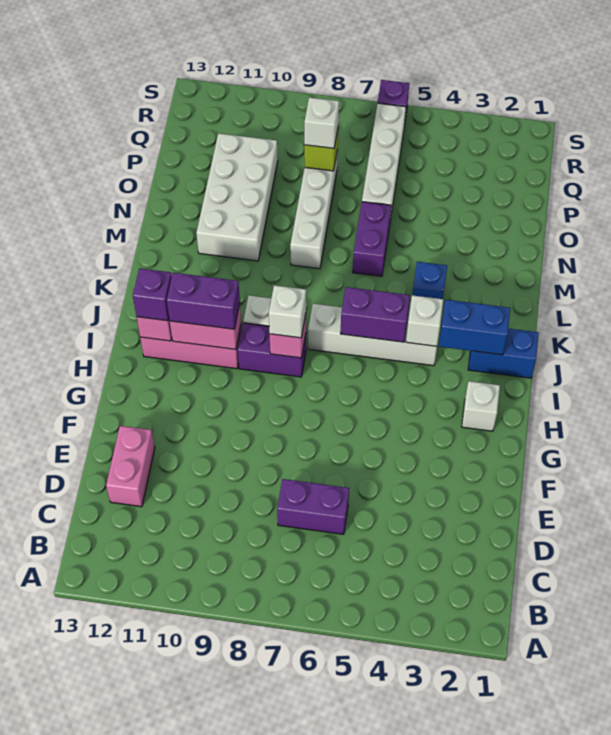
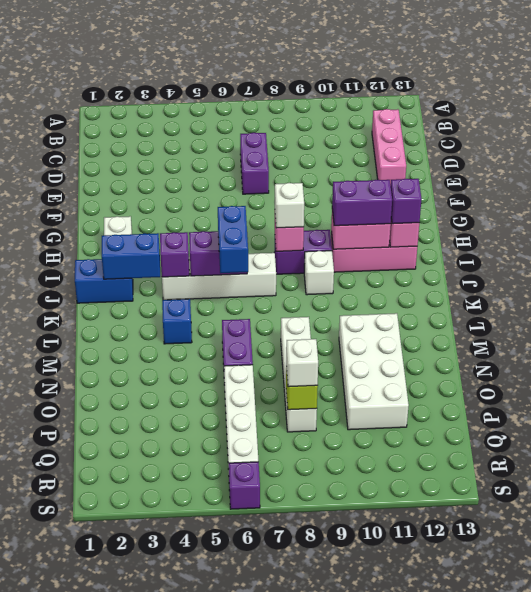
purple brick D6:D7 level 1 -> purple brick D7:E7 level 1
pink brick D12:E12 level 1 -> pink brick C12:E12 level 1
white brick J4 level 2 -> purple brick J4 level 2
none -> blue brick J6:K6 level 3

